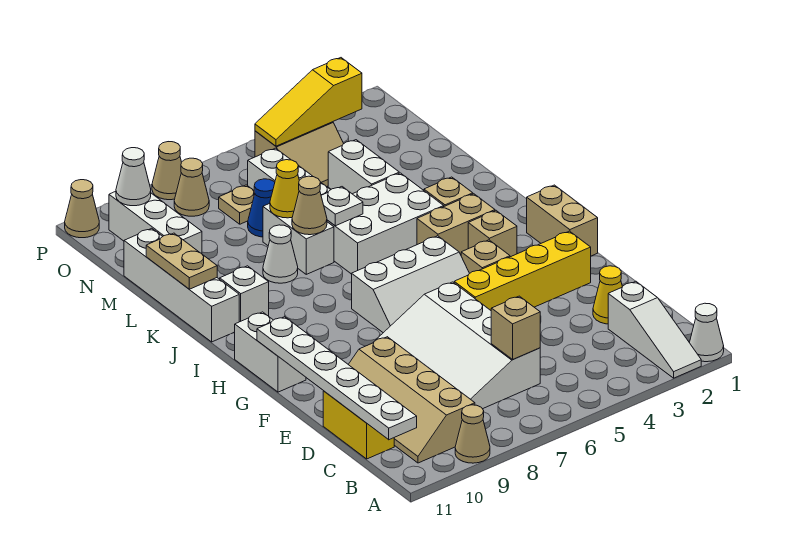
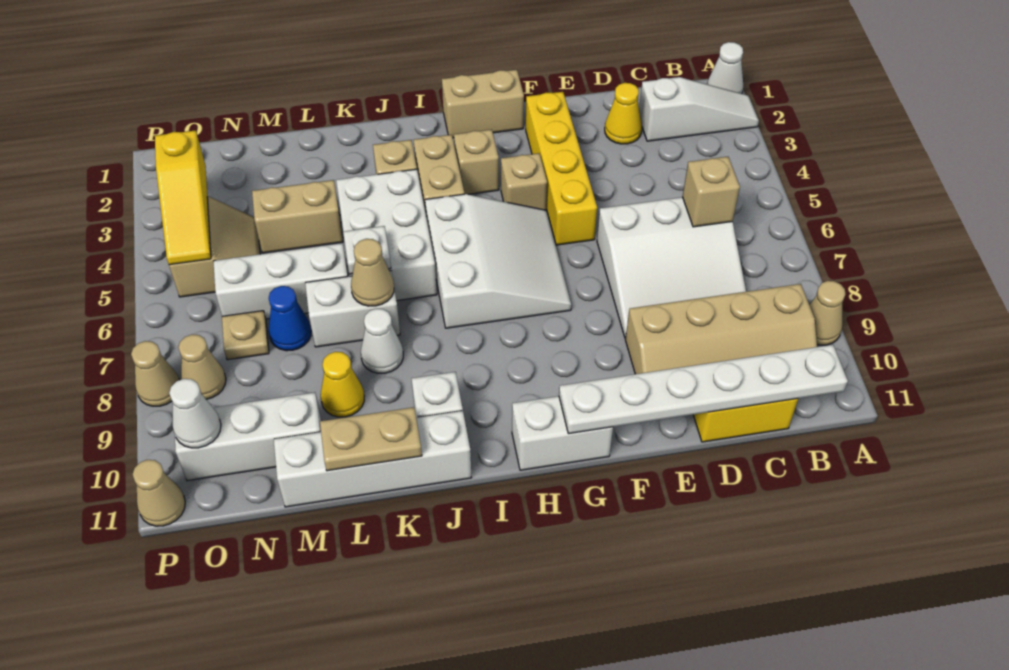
white slope C6:F8 level 1 top 6 -> white slope C6:E8 level 1 top 6
white slope G5:H7 level 1 top H -> white slope G5:I7 level 1 top I
white brick L4:M4 level 1 -> tan brick L4:M4 level 1
yellow cone L7 level 2 -> yellow cone L9 level 1

